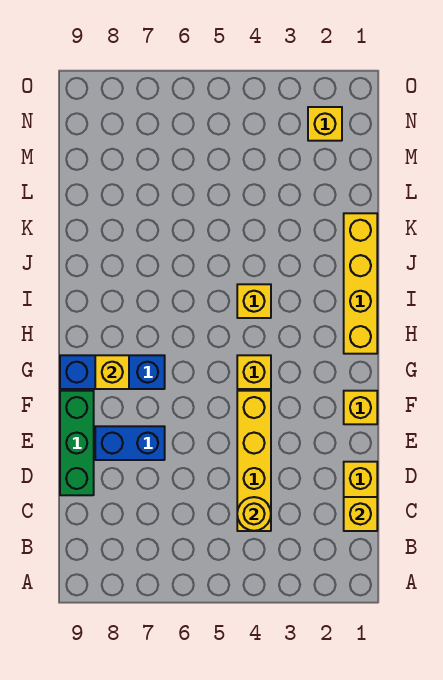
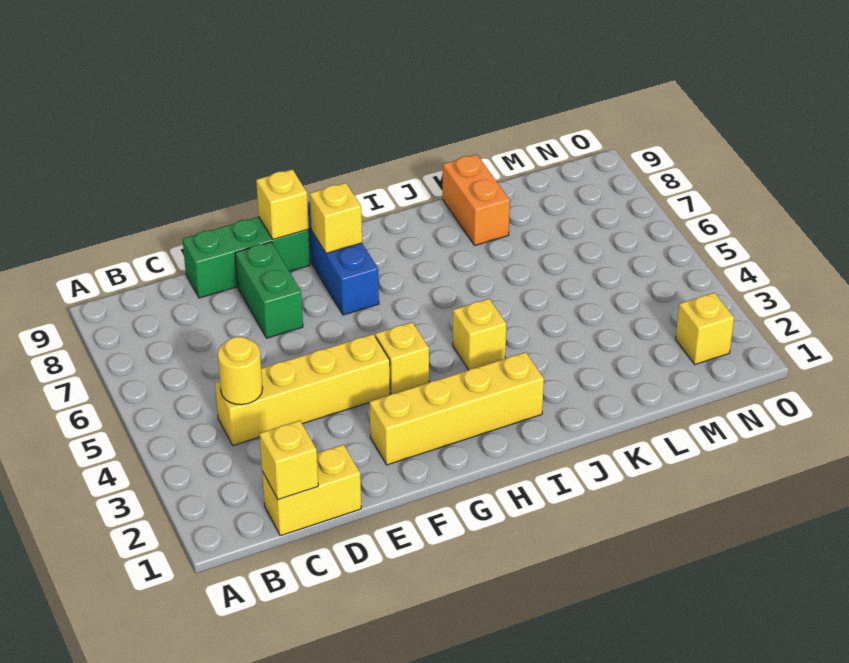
blue brick E7:E8 level 1 -> green brick E7:E8 level 1
yellow brick F1 level 1 -> yellow brick F9 level 2
yellow brick H1:K1 level 1 -> yellow brick F2:I2 level 1
none -> orange brick K8:K9 level 1

